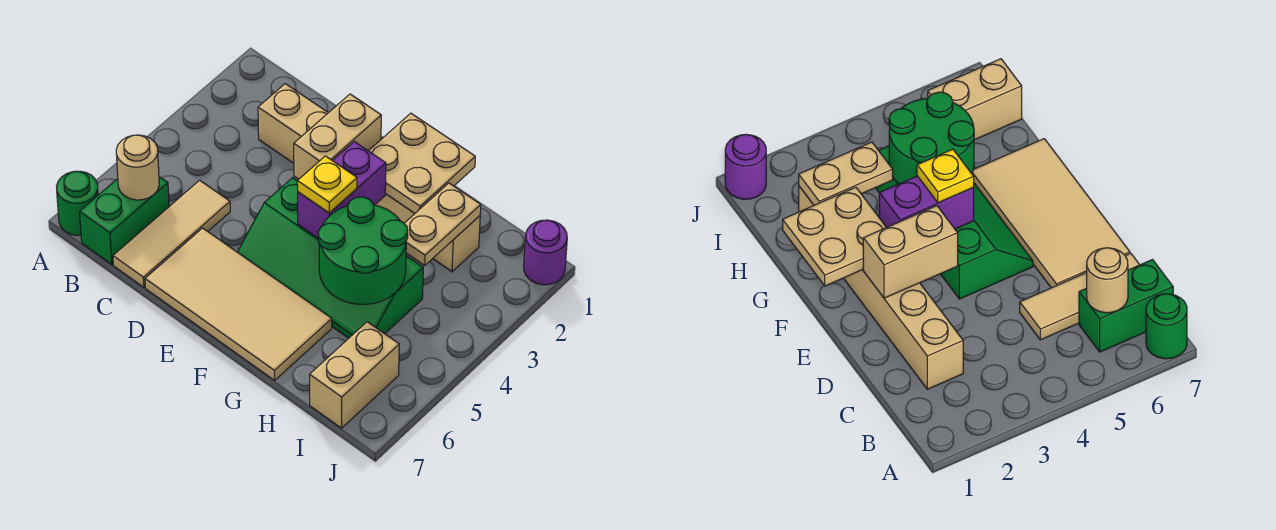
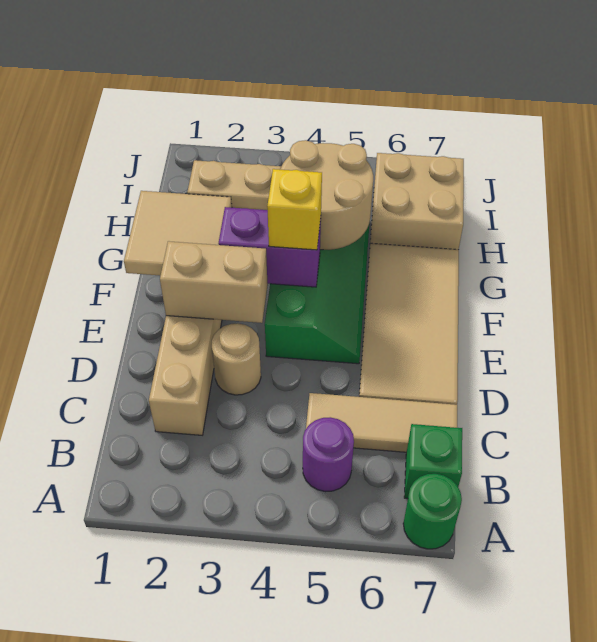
green brick B6:B7 level 1 -> green brick B7 level 1
tan round brick B6 level 2 -> tan round brick D3 level 1
tan plate F1:G2 level 2 -> tan tile F1:G2 level 2
yellow plate F4 level 3 -> yellow brick F4 level 3
green round brick G4:H5 level 2 -> tan round brick G4:H5 level 2
tan brick I6:I7 level 1 -> tan brick H6:I7 level 1
purple round brick J1 level 1 -> purple round brick B5 level 1

